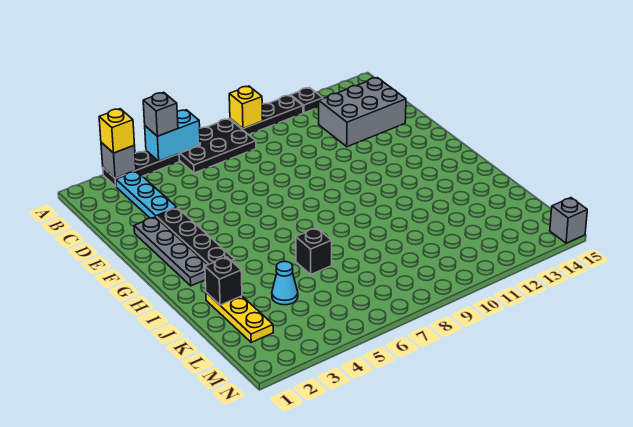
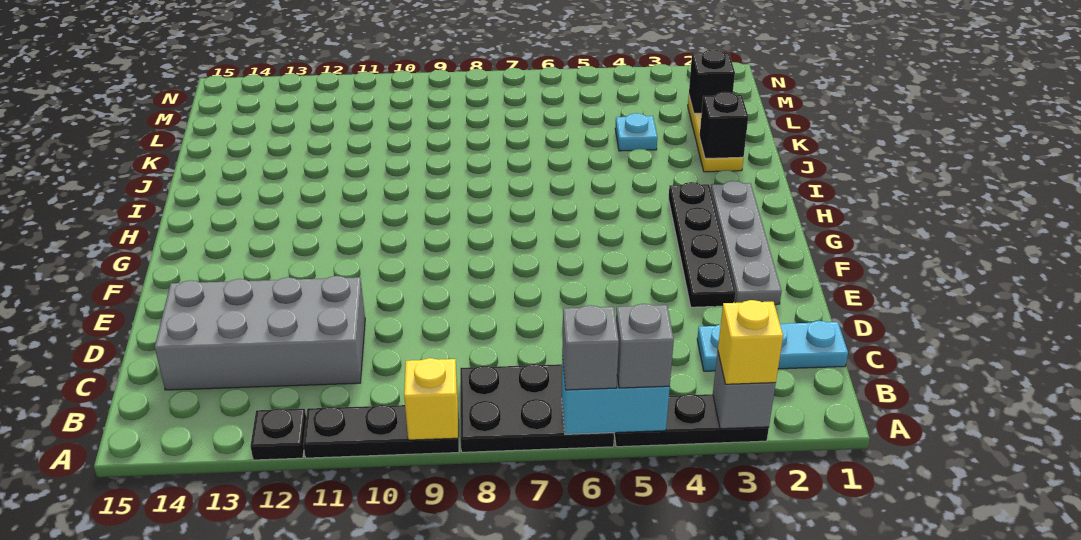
cyan plate B3:D3 level 1 -> cyan plate C1:C3 level 1
grey brick C12:D14 level 1 -> grey brick C11:D14 level 1
black brick J6 level 1 -> black brick L2 level 2
cyan cone K4 level 1 -> cyan plate K4 level 1
grey brick N15 level 1 -> grey brick A6 level 3

